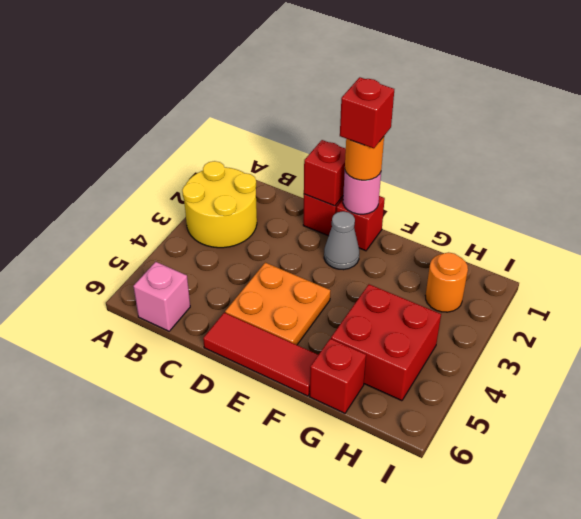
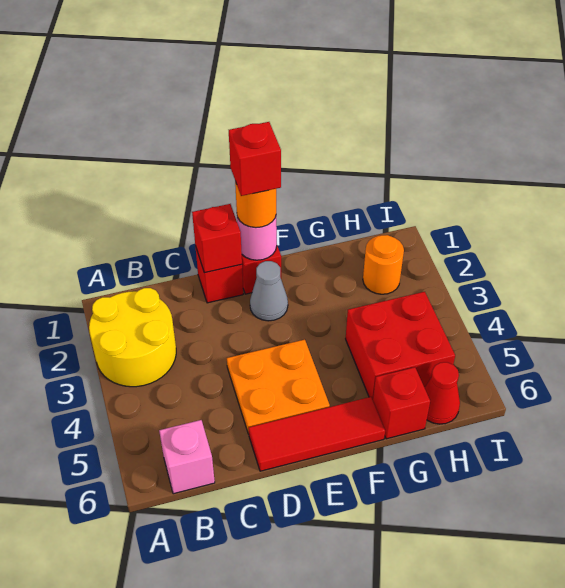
none -> red cone H6 level 1

